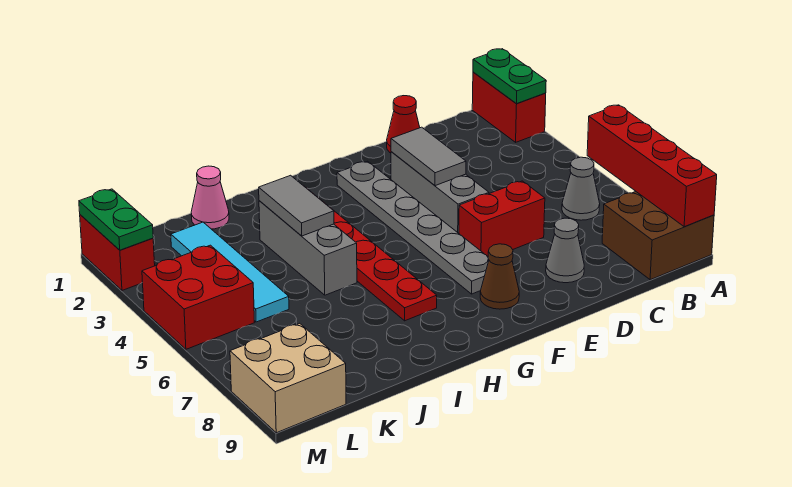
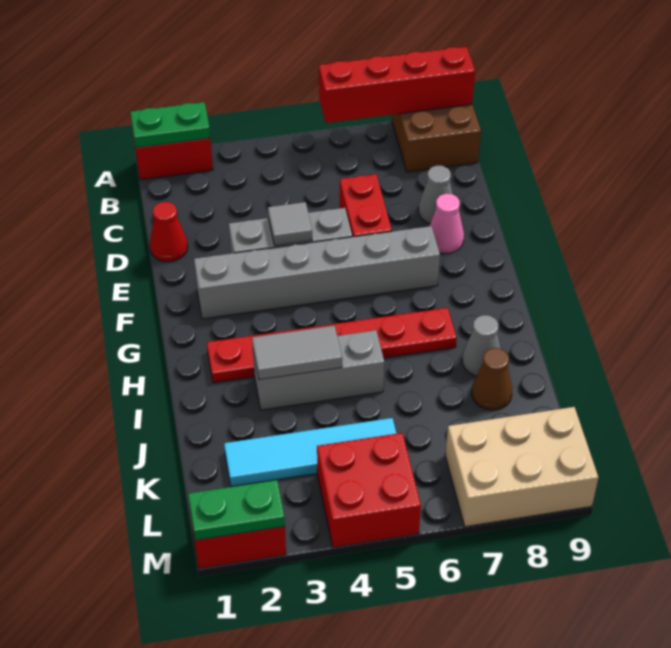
grey cone B6 level 1 -> grey cone I8 level 1
grey tile E3:E4 level 2 -> grey tile E4 level 2
grey plate F2:F7 level 1 -> grey brick F2:F7 level 1
brown cone F8 level 1 -> brown cone J8 level 1
pink cone J1 level 1 -> pink cone E8 level 1
tan brick L8:M9 level 1 -> tan brick L7:M9 level 1

